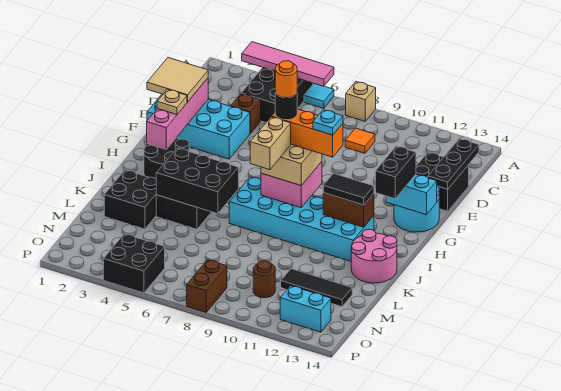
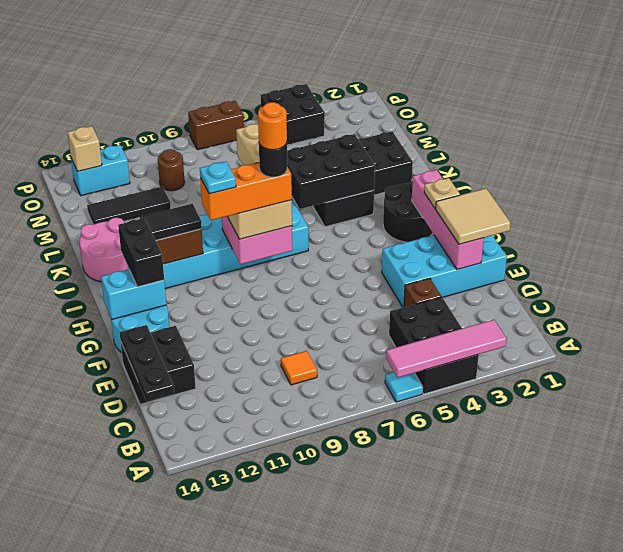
tan brick A8 level 1 -> tan brick O13 level 2
brown brick O8:P8 level 1 -> brown brick P7:P8 level 1

